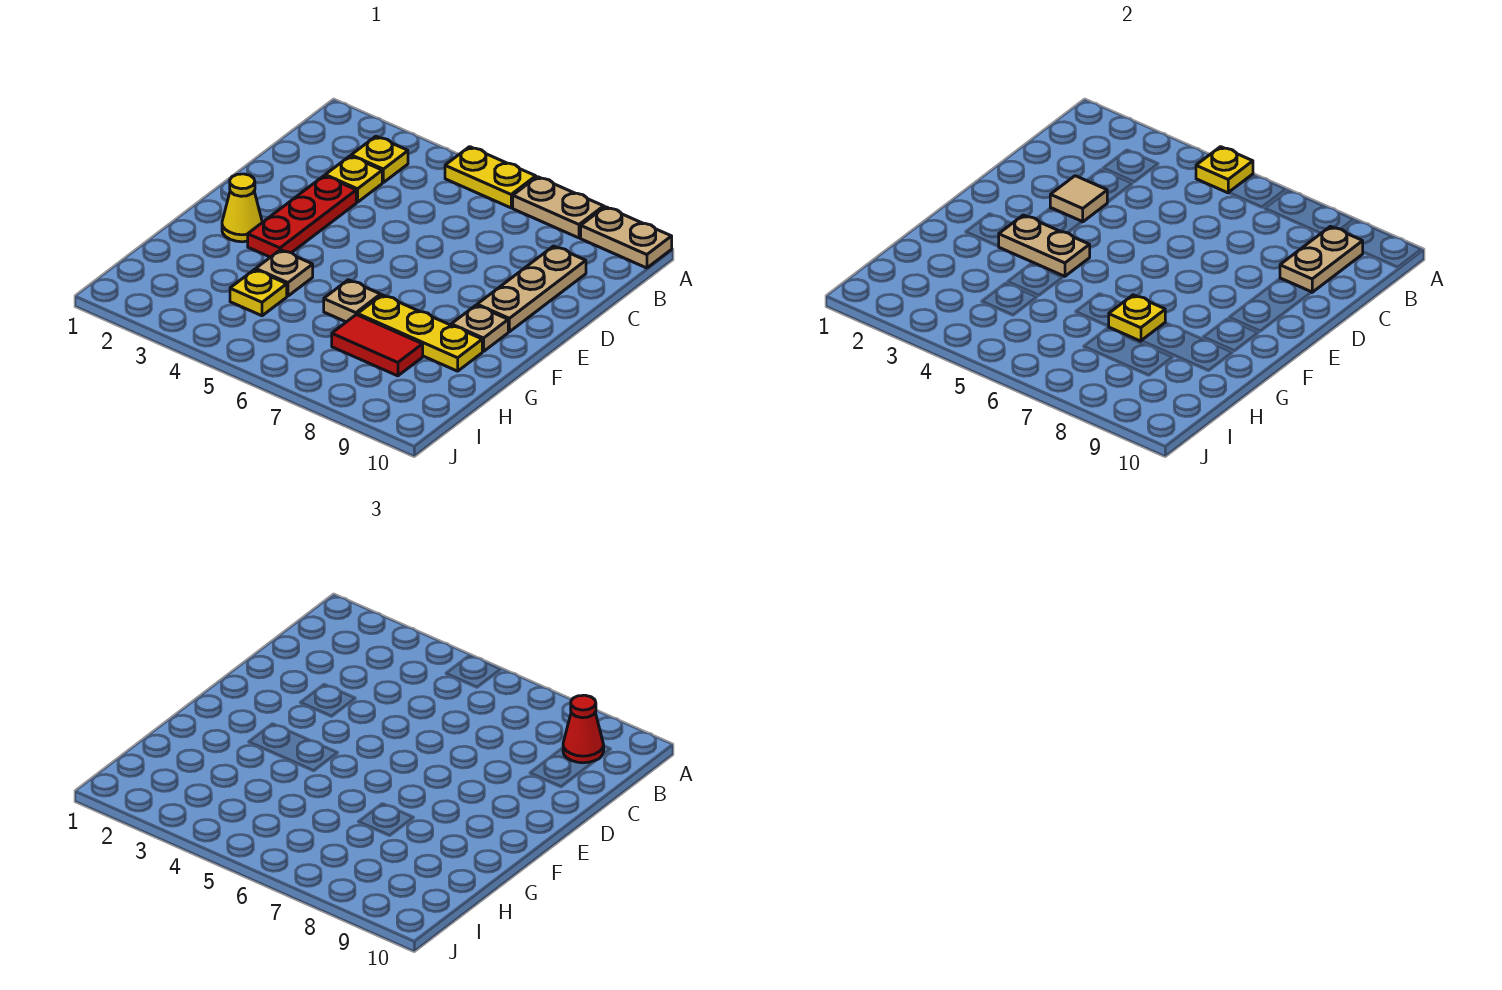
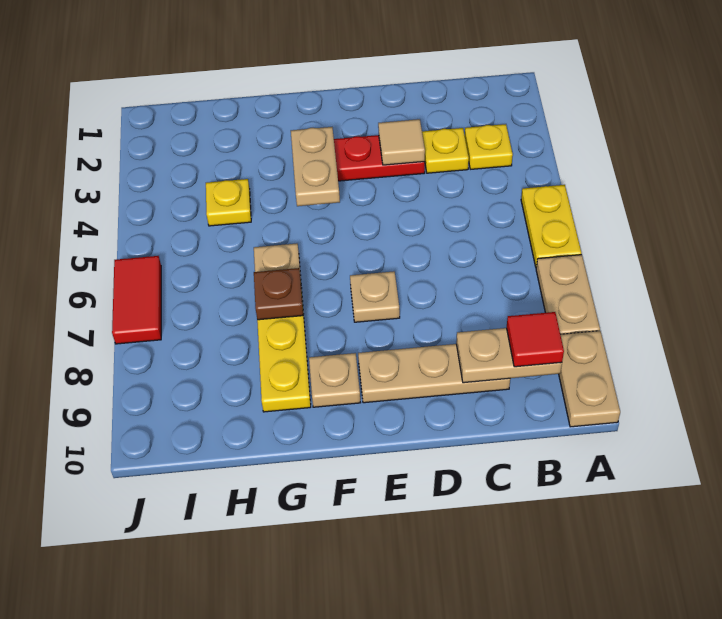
yellow plate A5 level 2 -> none
red cone B9 level 3 -> red tile B9 level 3
yellow cone F2 level 1 -> none
tan plate G4 level 1 -> tan plate E7 level 1
yellow plate G7 level 2 -> brown plate G7 level 2
red tile H7:H8 level 1 -> red tile J6:J7 level 1

